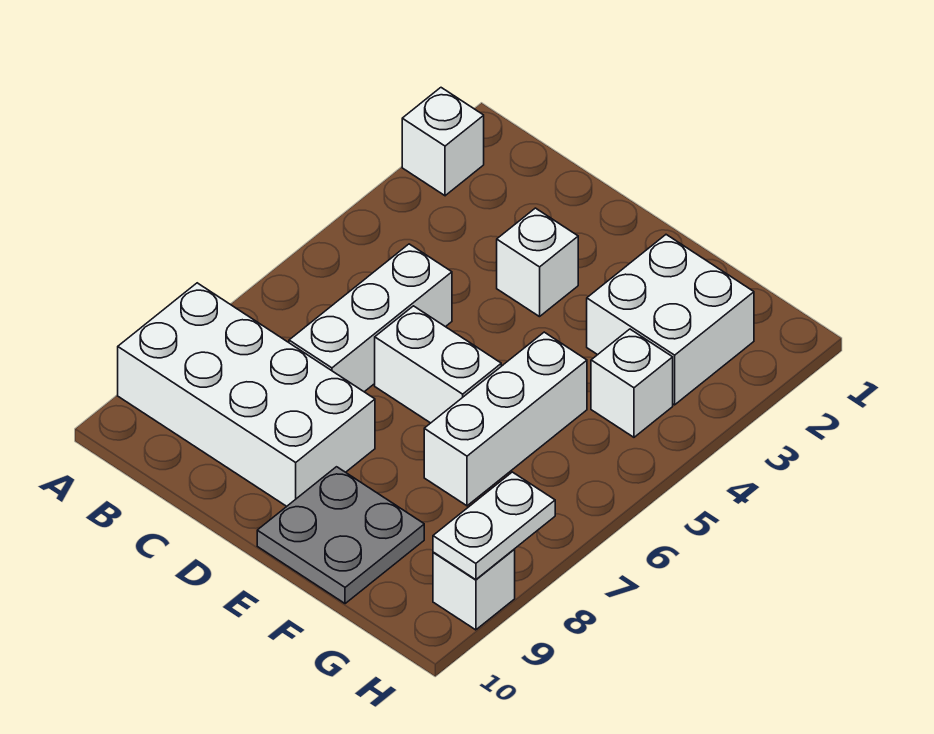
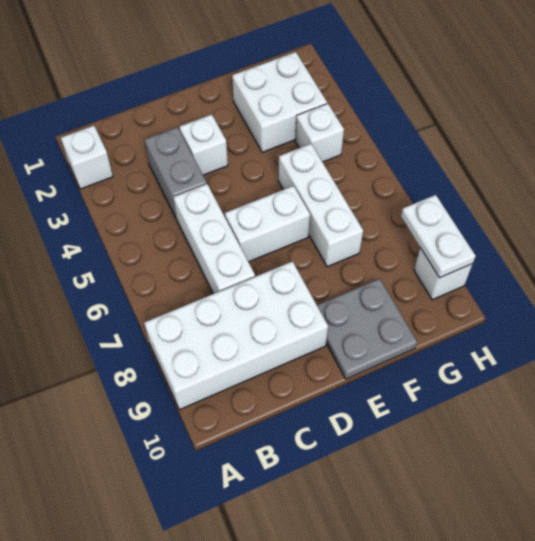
none -> grey brick C3:C4 level 1

